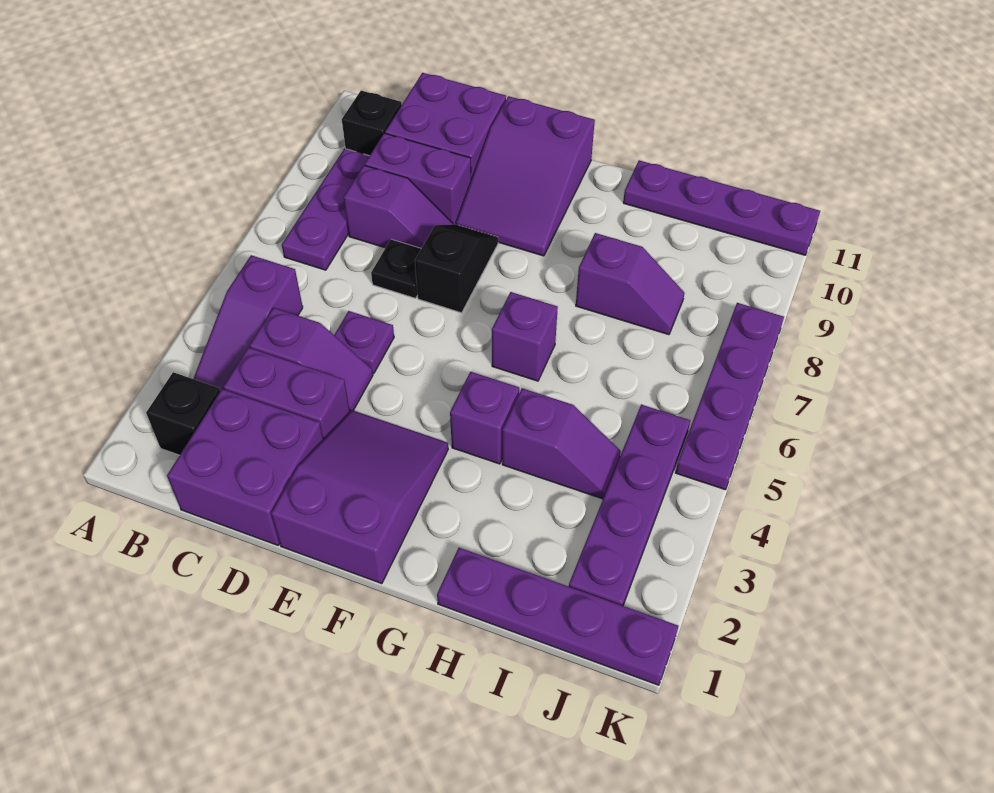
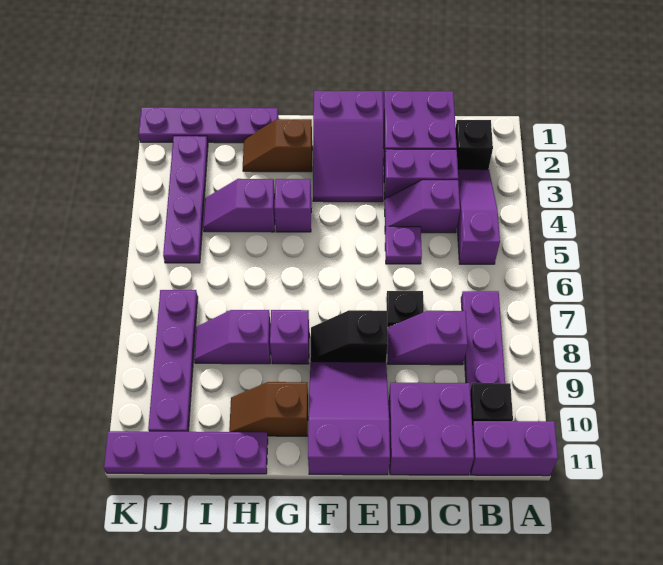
purple brick C9:D9 level 1 -> purple brick A11:B11 level 1
black slope E7:E8 level 1 top 7 -> black slope E8:F8 level 1 top E
none -> brown slope G2:H2 level 1 top G
purple brick G6 level 1 -> purple brick G8 level 1
none -> brown slope G10:H10 level 1 top G
purple plate K5:K8 level 1 -> purple plate J7:J10 level 1

